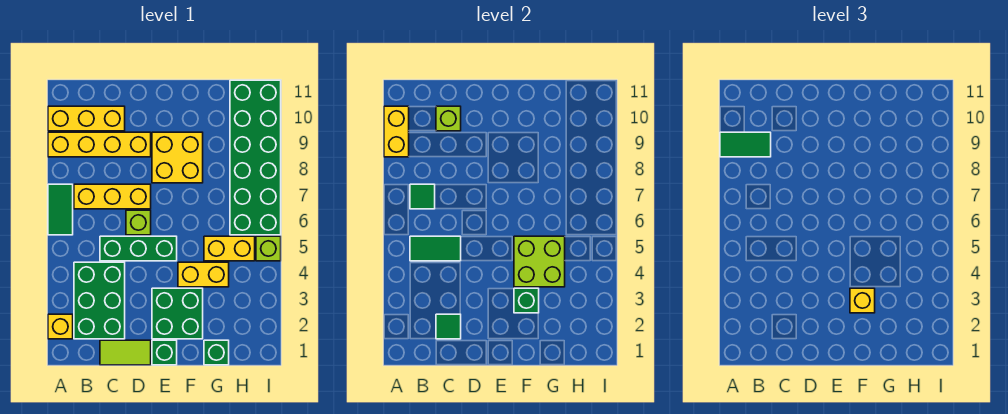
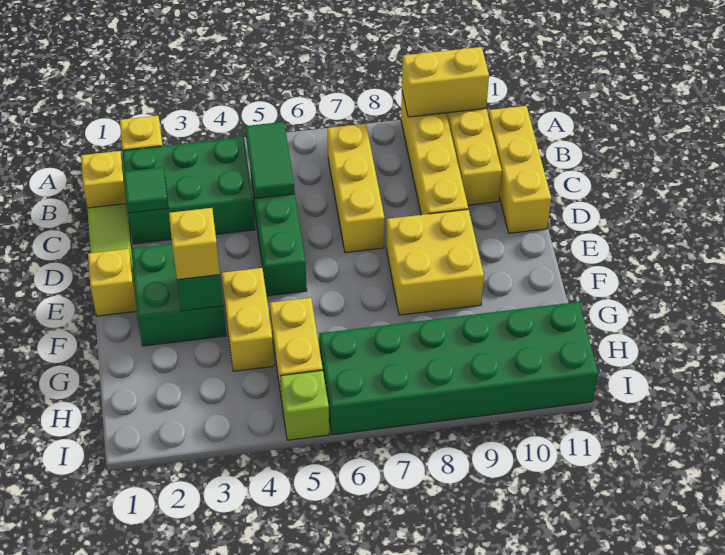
green tile A6:A7 level 1 -> none
green tile A9:B9 level 3 -> none
none -> yellow brick B1 level 1
green tile B7 level 2 -> none
none -> yellow brick B11:D11 level 1
lime brick C10 level 2 -> none
lime brick D6 level 1 -> none
green brick E1 level 1 -> yellow brick E1 level 1
lime brick F4:G5 level 2 -> none
green brick G1 level 1 -> none

